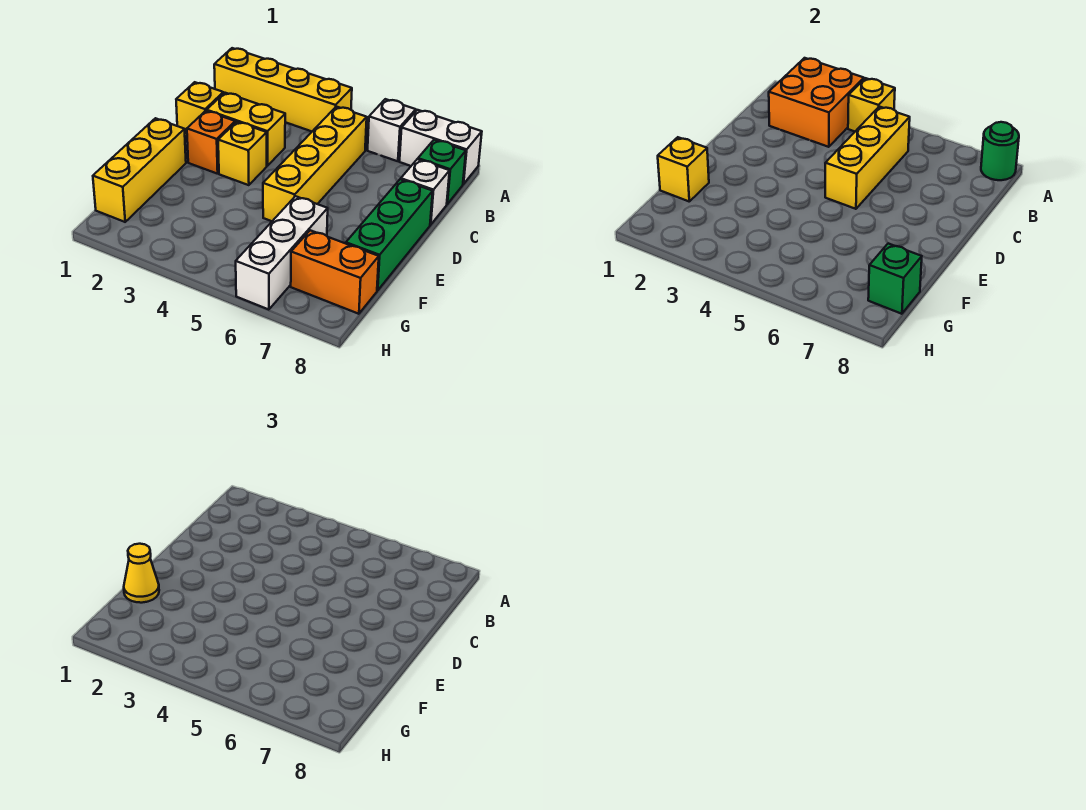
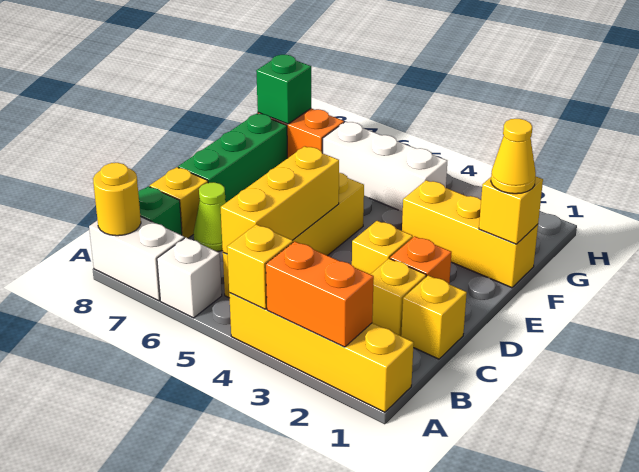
orange brick A2:B3 level 2 -> orange brick A2:A3 level 2
green round brick A8 level 2 -> yellow round brick A8 level 2
yellow brick C2:C3 level 1 -> yellow brick C2 level 1
none -> lime cone C7 level 1
white brick C8 level 1 -> yellow brick C8 level 1
yellow brick E1:G1 level 1 -> yellow brick F1:F3 level 1
white brick F6:H6 level 1 -> white brick G4:G6 level 1

